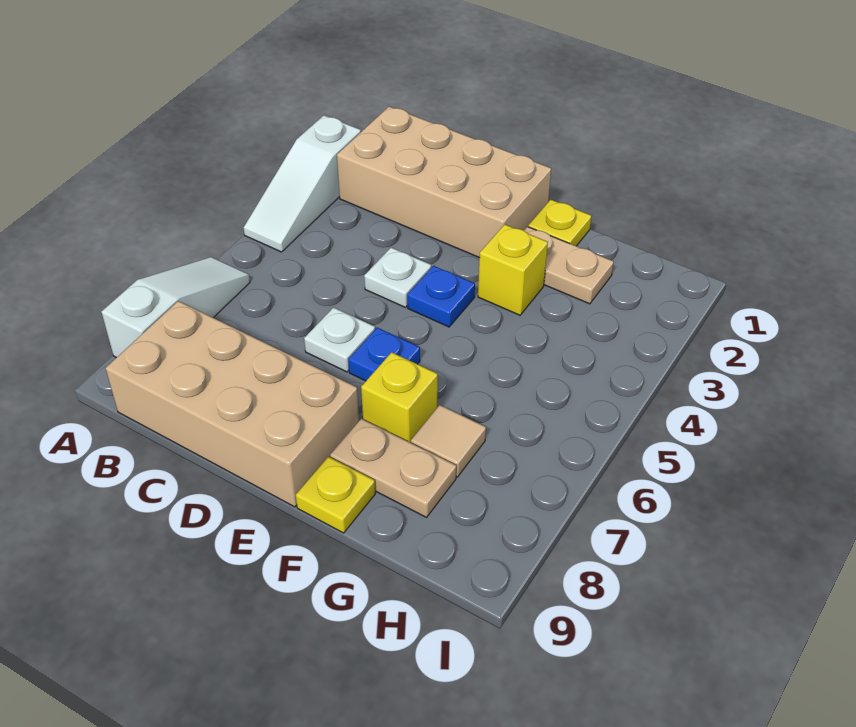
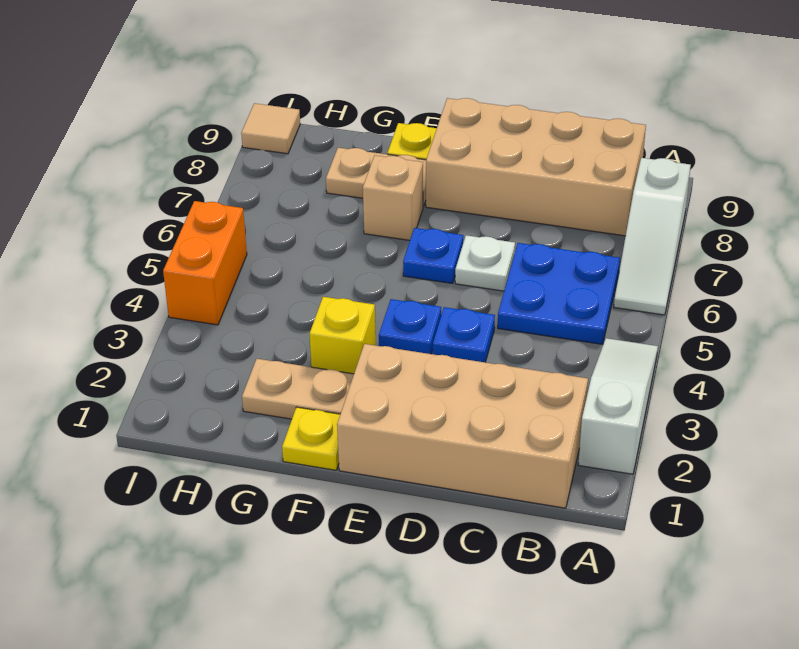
none -> blue plate B5:C6 level 1
white plate D4 level 1 -> blue plate D4 level 1
yellow brick F7 level 1 -> tan brick F7 level 1
tan tile G7 level 1 -> tan tile I9 level 1
none -> orange brick I4:I5 level 1

